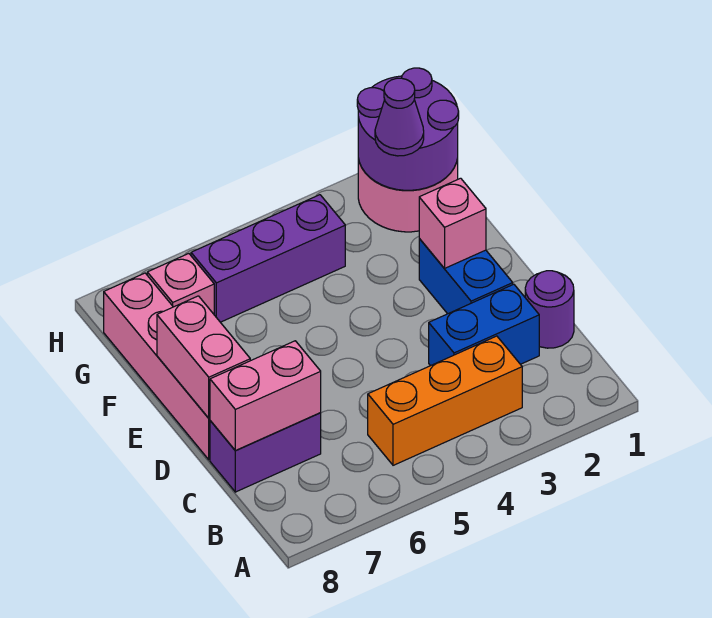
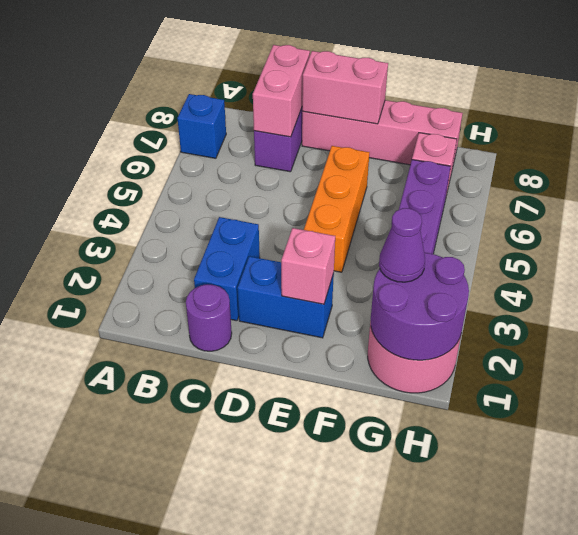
none -> blue brick A7 level 1
orange brick B3:B5 level 1 -> orange brick E4:E6 level 1

